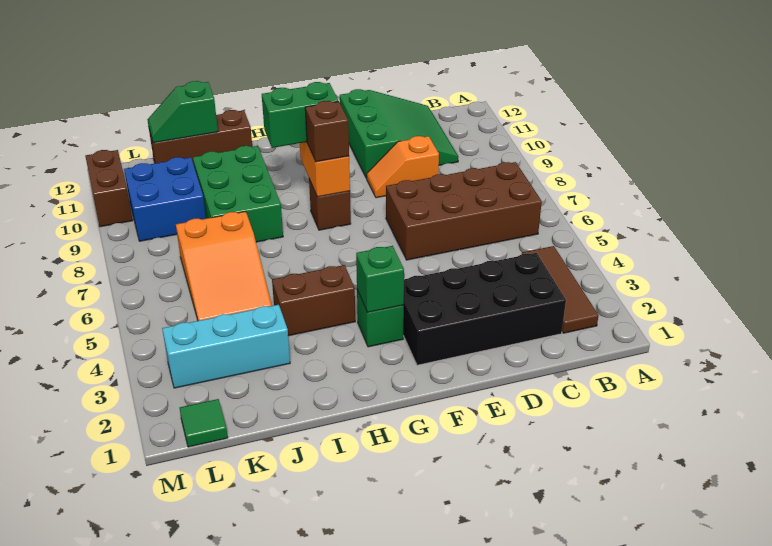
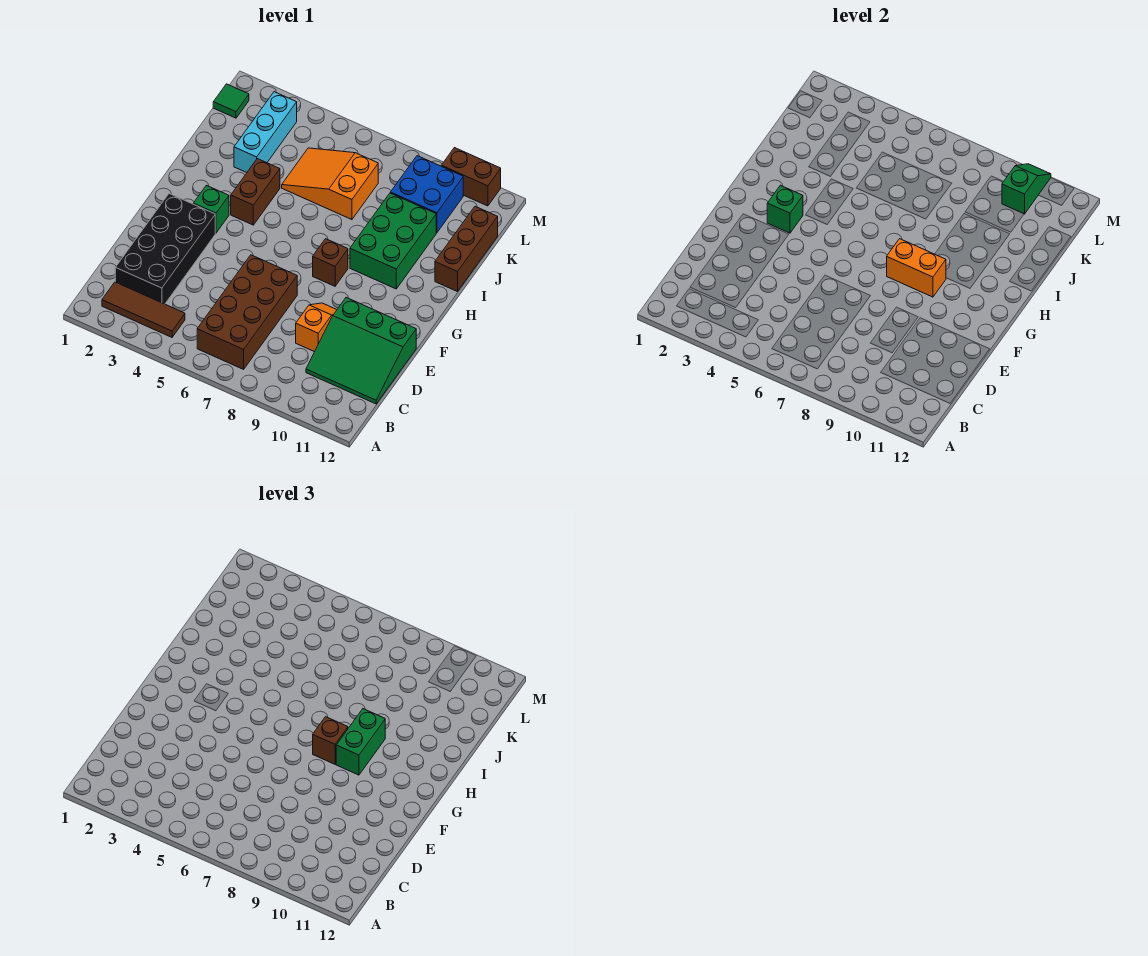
green brick I8:J10 level 1 -> green brick H9:J10 level 1
green slope J12:K12 level 2 top J -> green slope L10:M10 level 2 top L

